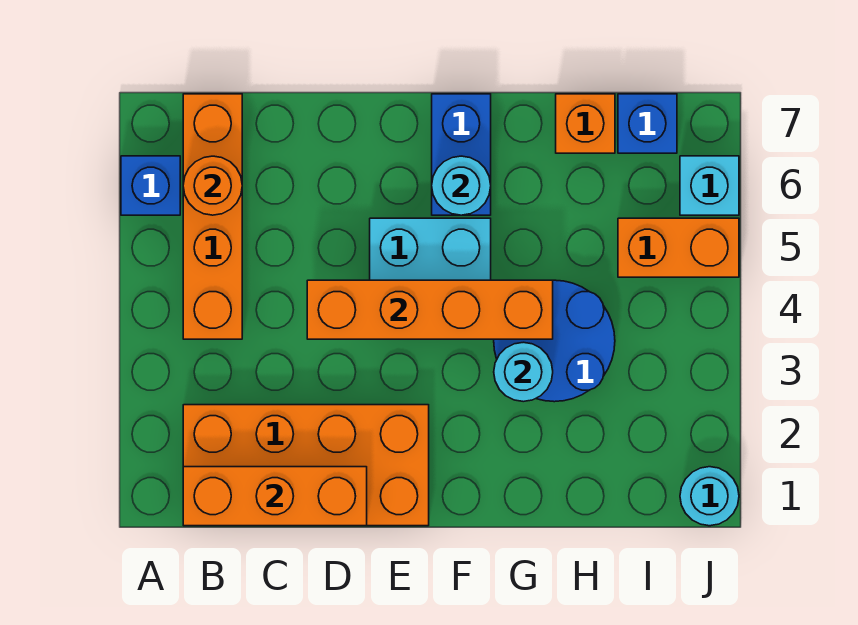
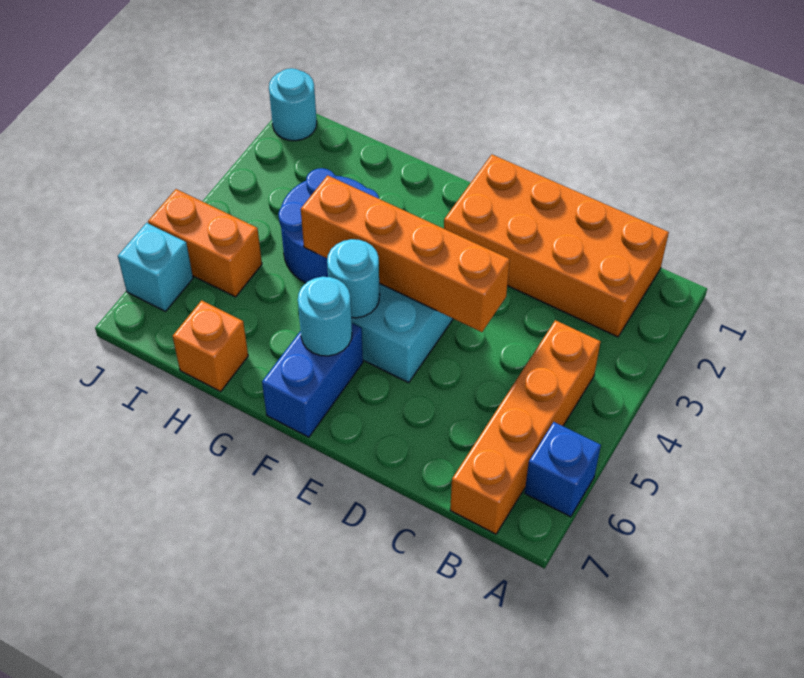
orange brick B1:D1 level 2 -> none
orange round brick B6 level 2 -> none
cyan round brick G3 level 2 -> cyan round brick F5 level 2
blue brick I7 level 1 -> none

